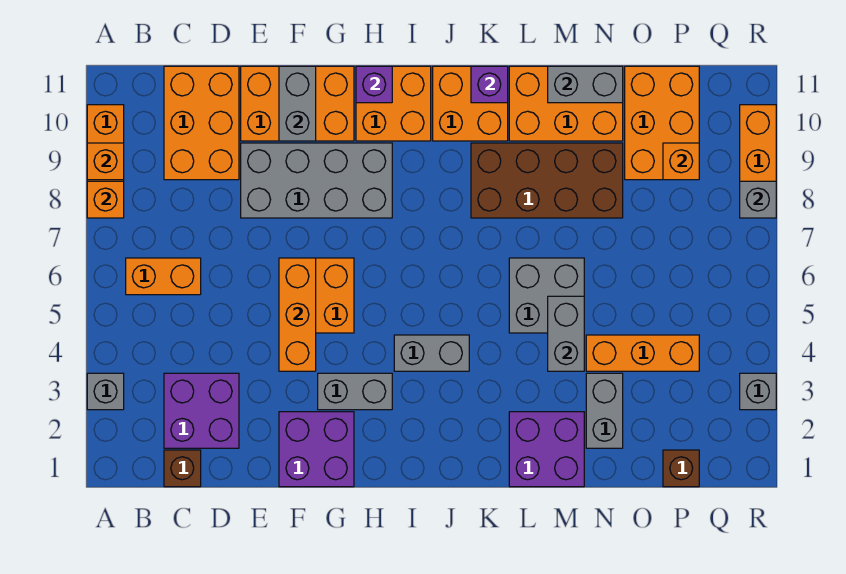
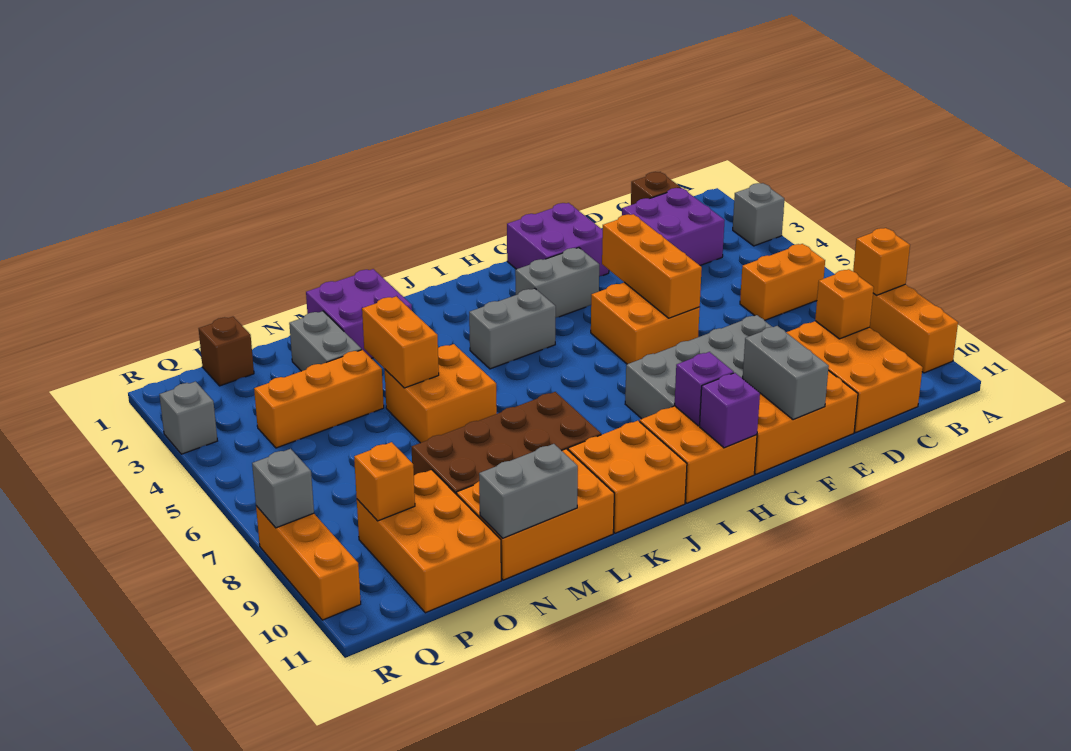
orange brick A9 level 2 -> orange brick C9 level 2
purple brick K11 level 2 -> purple brick H10 level 2
grey brick L5:M6 level 1 -> orange brick L5:M6 level 1
grey brick M4:M5 level 2 -> orange brick M4:M5 level 2

